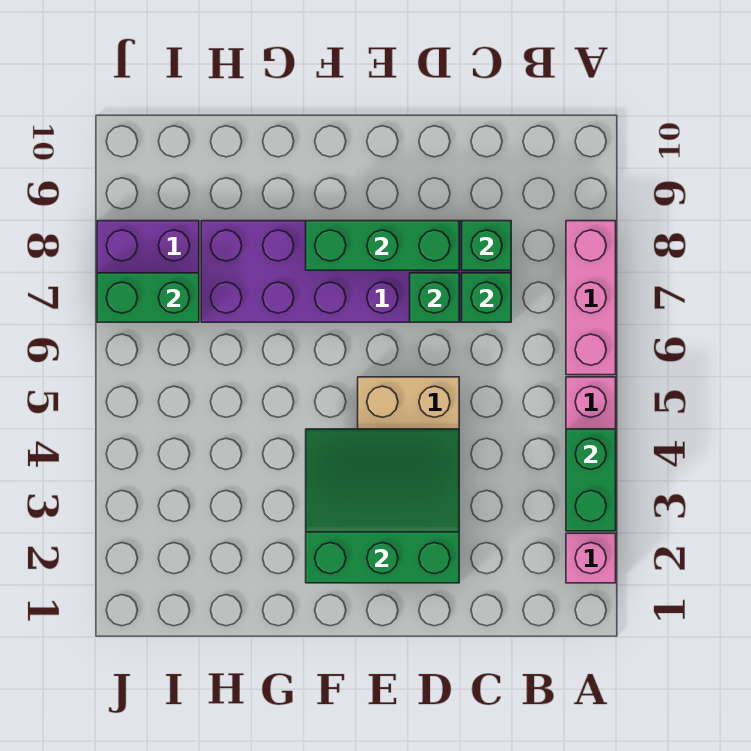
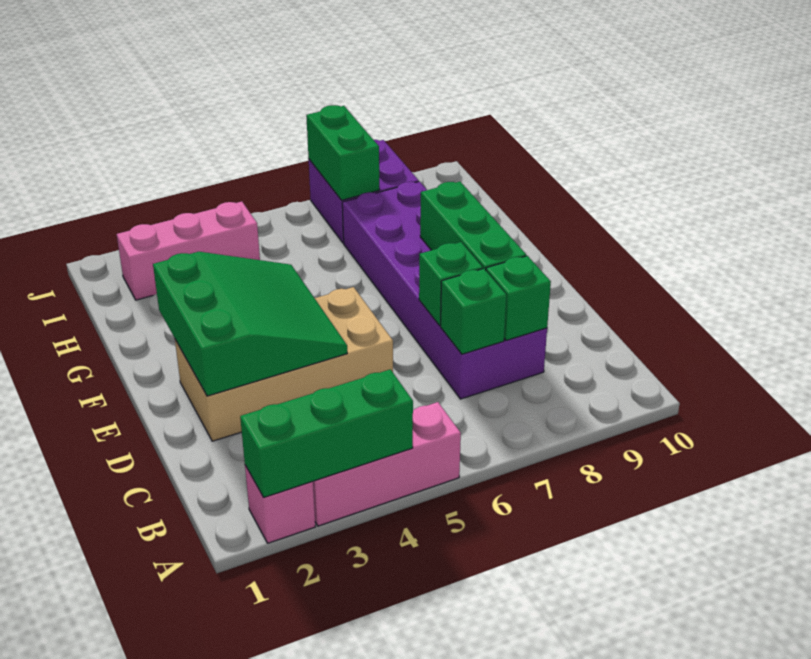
green brick A3:A4 level 2 -> green brick A2:A4 level 2
pink brick A6:A8 level 1 -> pink brick I2:I4 level 1

